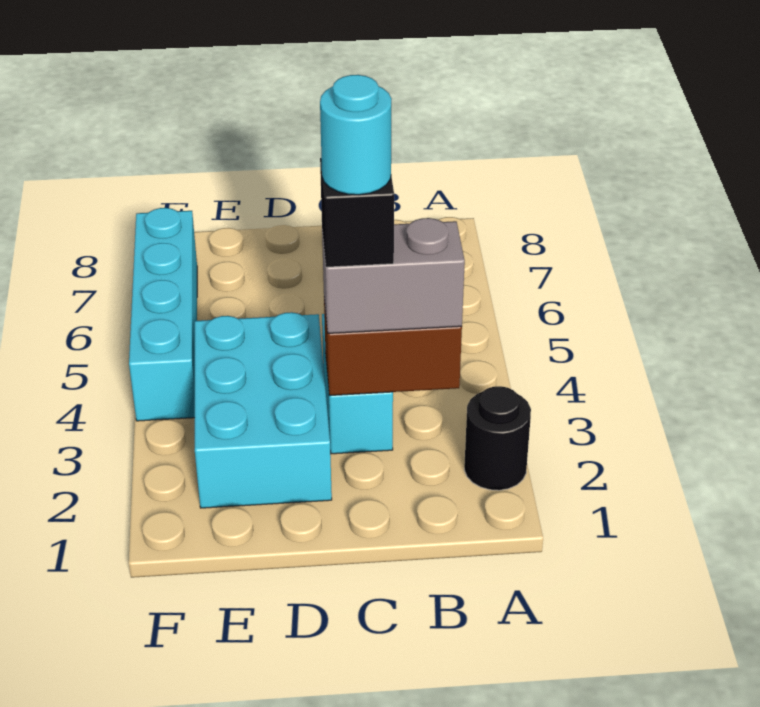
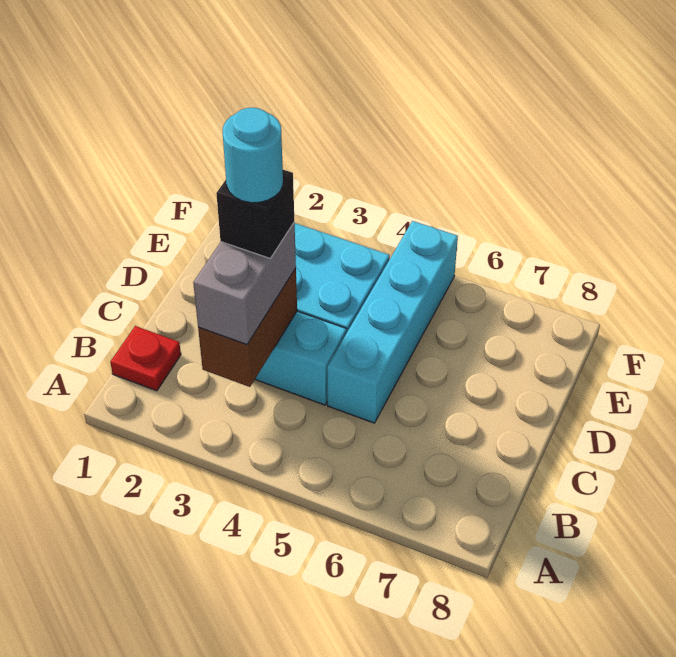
black round brick A2 level 1 -> none
none -> red plate B1 level 1
cyan brick F4:F7 level 1 -> cyan brick C5:F5 level 1

